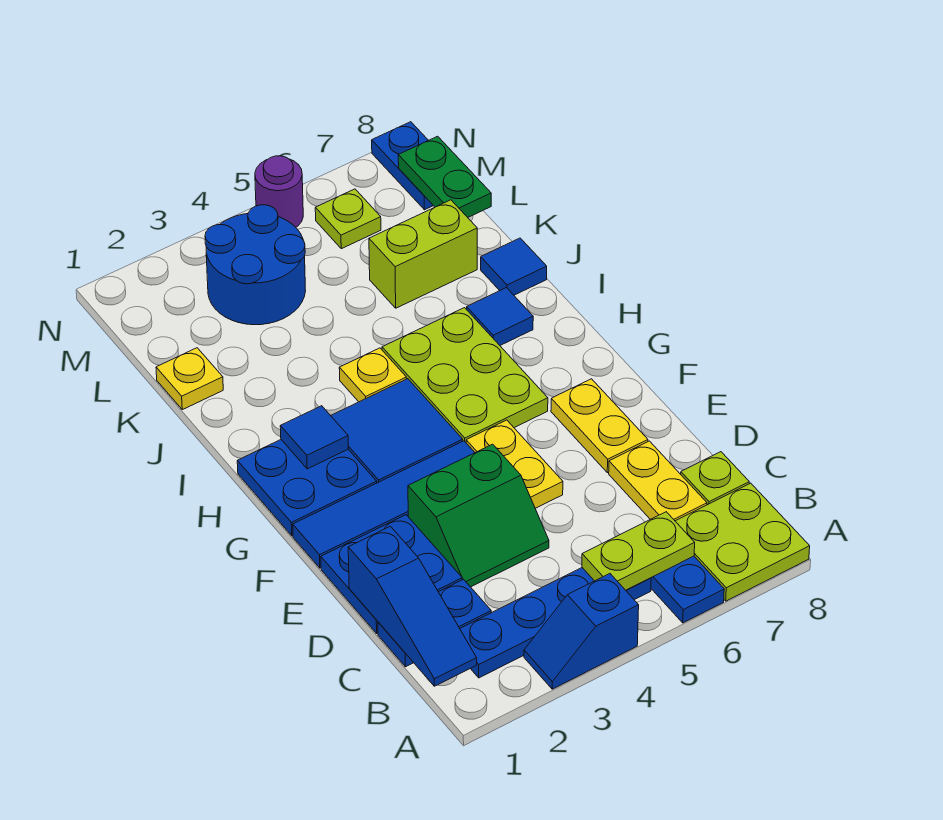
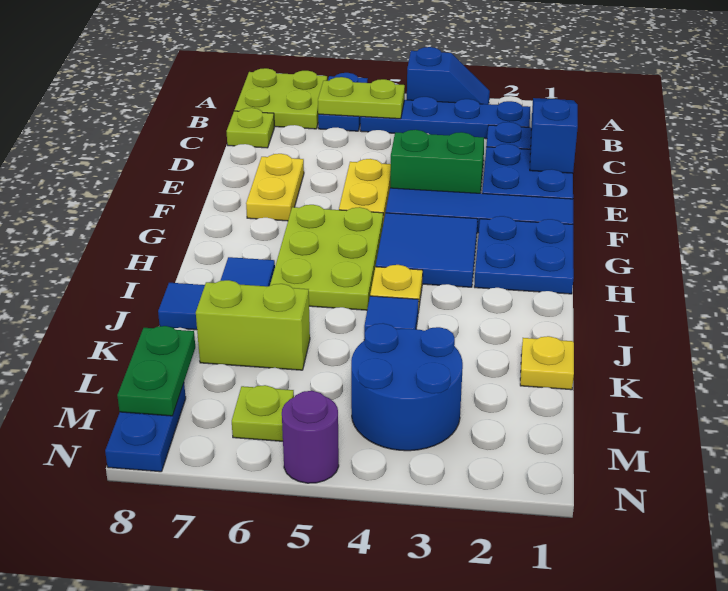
yellow plate C7:D7 level 1 -> none
blue tile H2 level 2 -> blue tile J4 level 1

